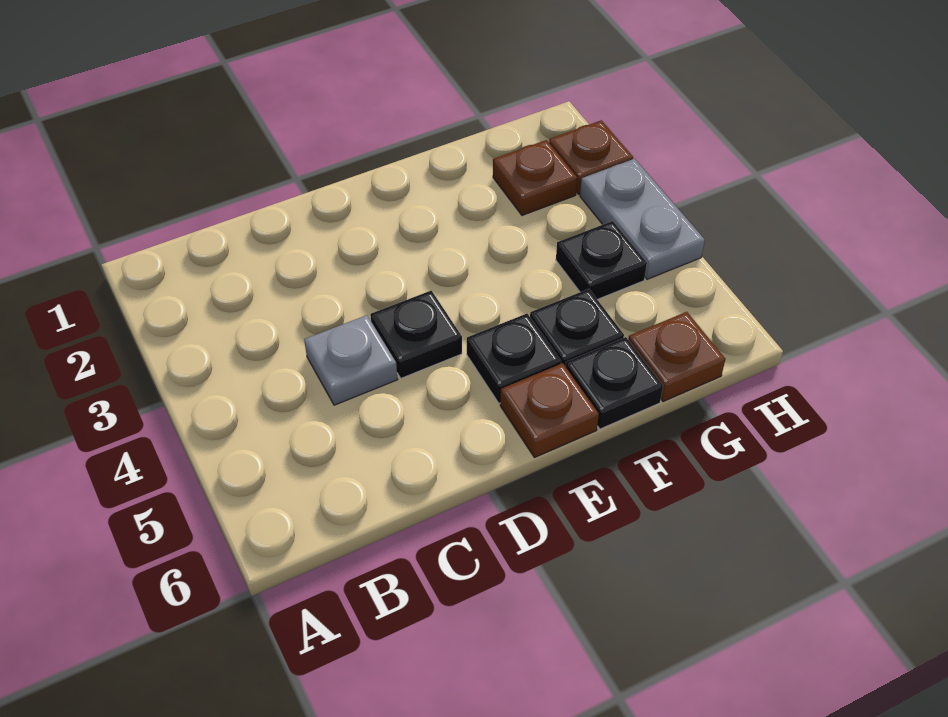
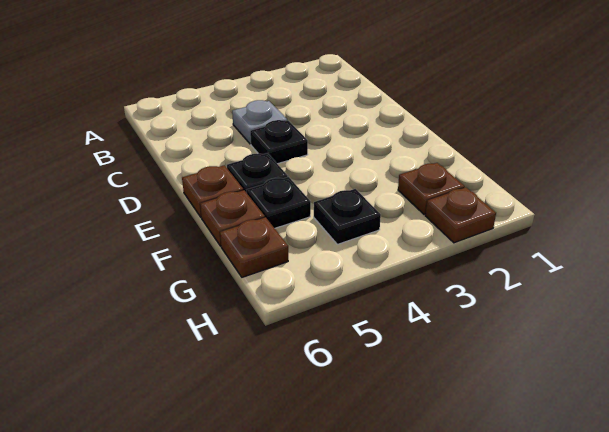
black plate F6 level 1 -> brown plate F6 level 1
grey plate H3:H4 level 1 -> none

